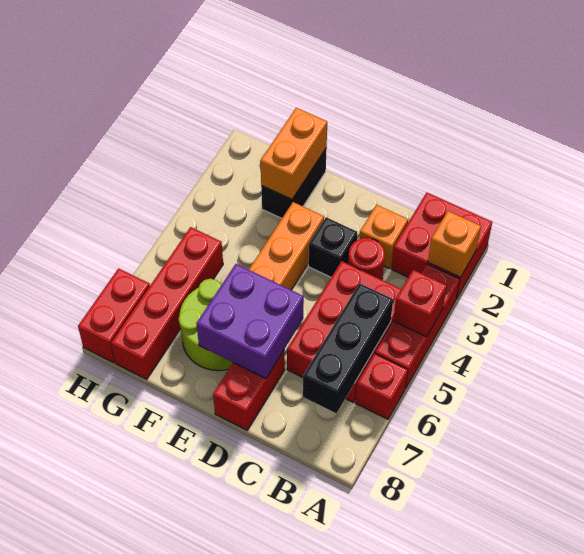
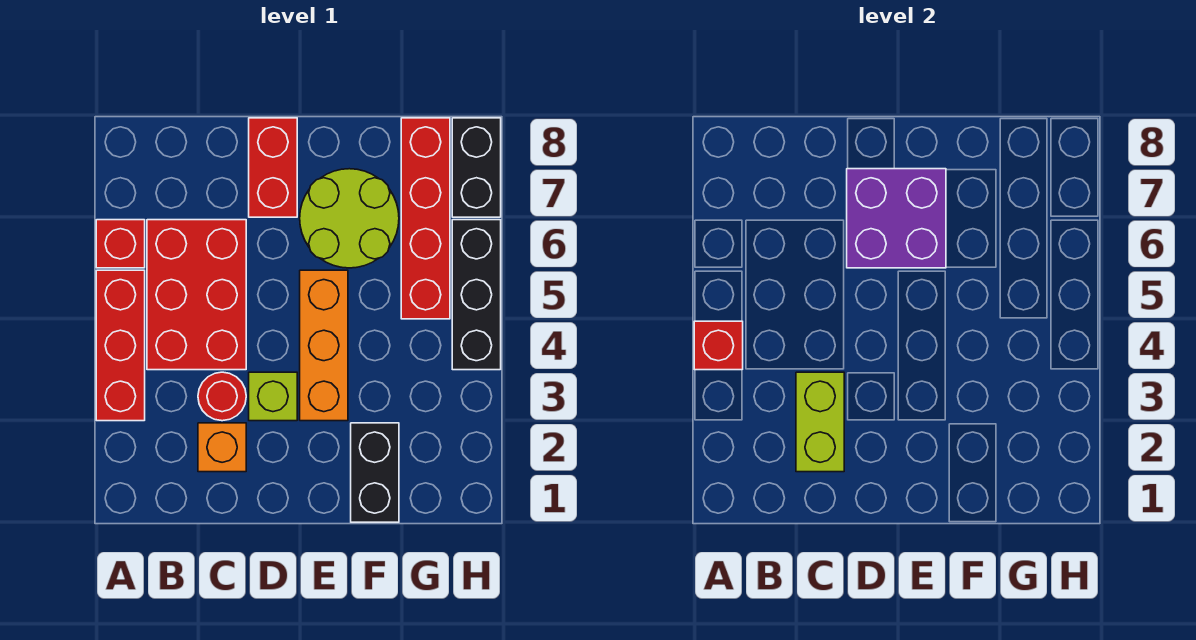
red brick A1:B2 level 1 -> none
orange brick A2 level 2 -> none
black brick B5:B7 level 2 -> black brick H4:H6 level 1
none -> lime brick C2:C3 level 2
black brick D3 level 1 -> lime brick D3 level 1
orange brick F1:F2 level 2 -> none
red brick H7:H8 level 1 -> black brick H7:H8 level 1

